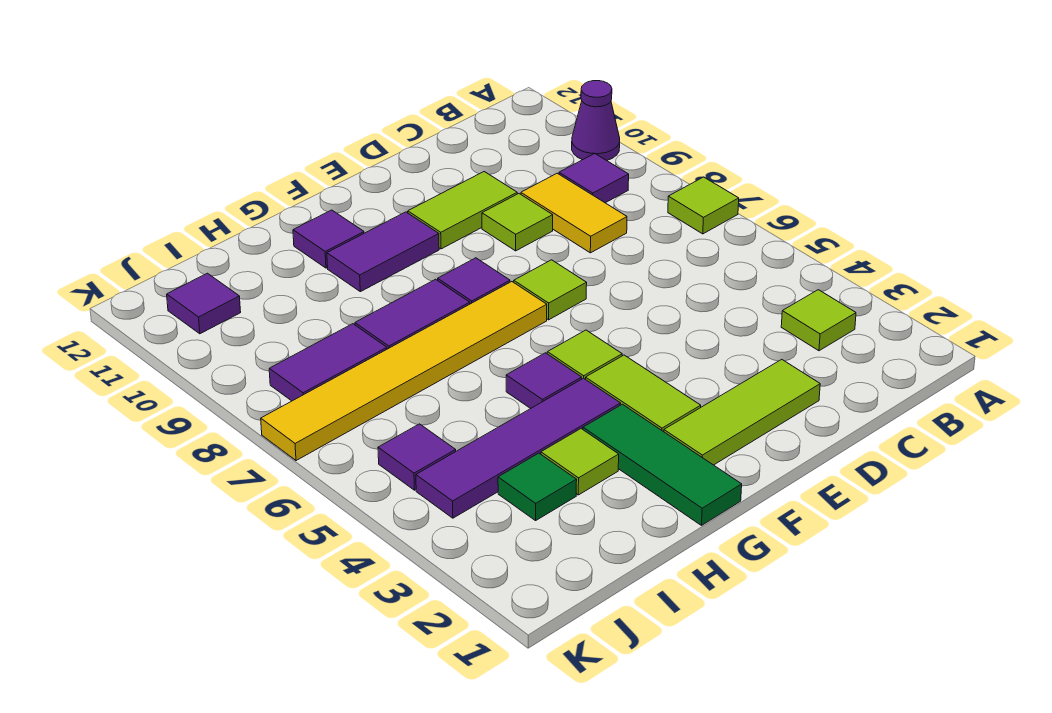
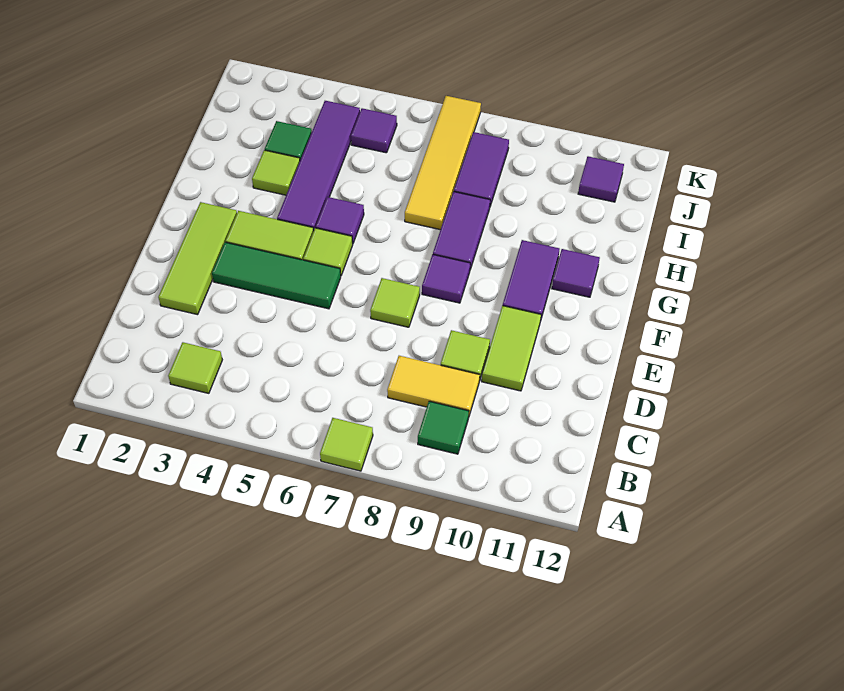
purple cone A10 level 1 -> none
purple tile B9 level 1 -> green tile B9 level 1
yellow tile F7:K7 level 1 -> yellow tile H7:K7 level 1
green tile G1:G3 level 1 -> green tile E3:E5 level 1

